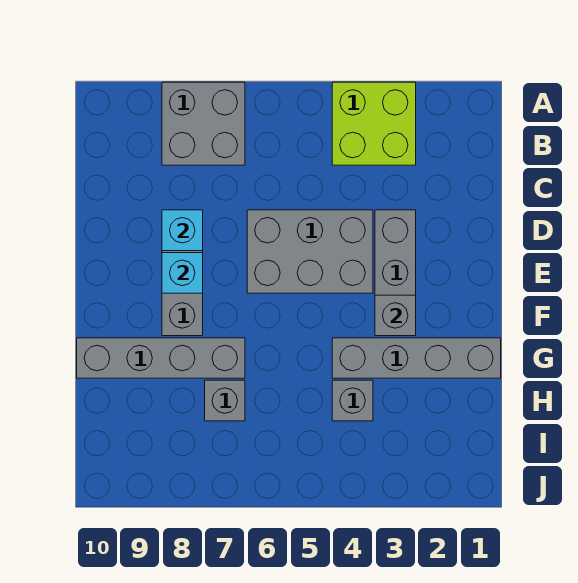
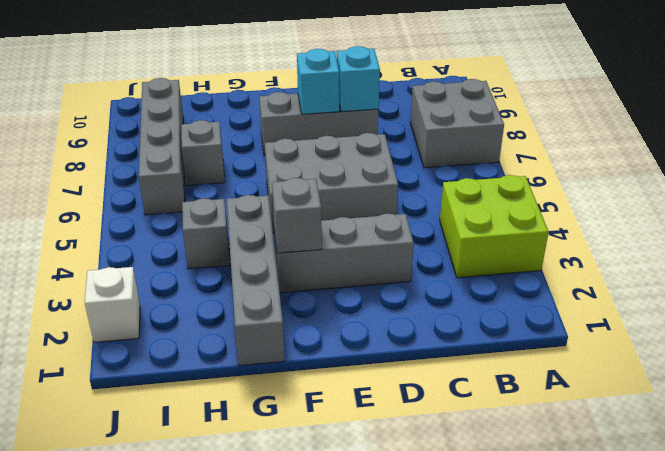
grey brick D4:E6 level 1 -> grey brick D5:F6 level 1
grey brick G7:G10 level 1 -> grey brick I6:I9 level 1
none -> white brick J2 level 1

